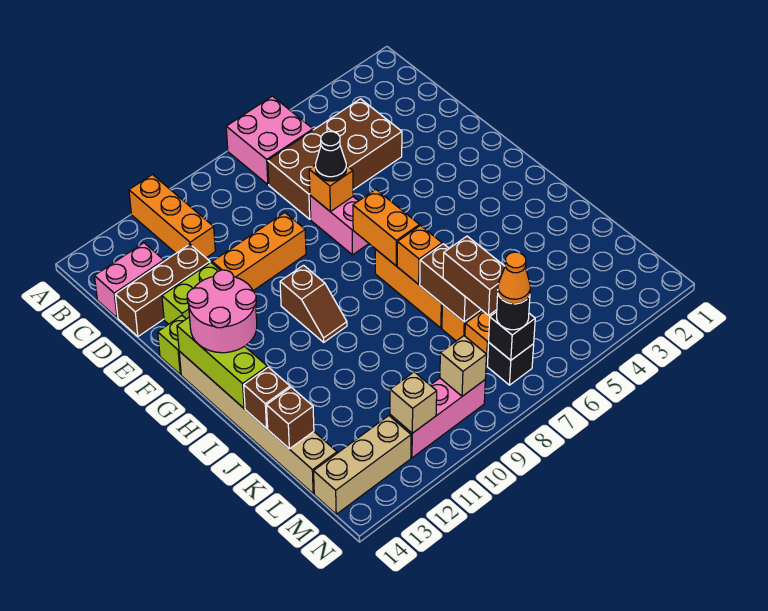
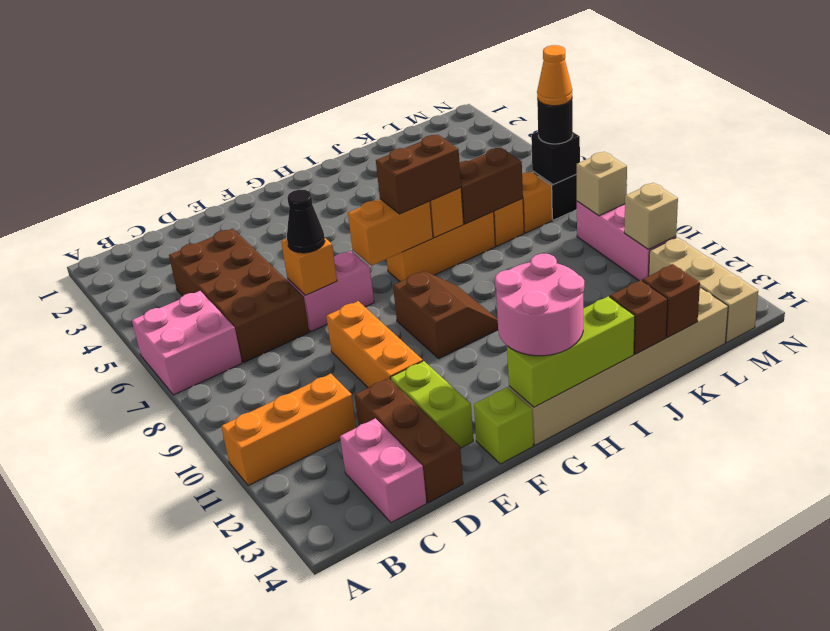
brown slope G10:H10 level 1 top G -> brown slope G9:H10 level 1 top G
brown brick K7:L7 level 3 -> brown brick H7:I7 level 3

